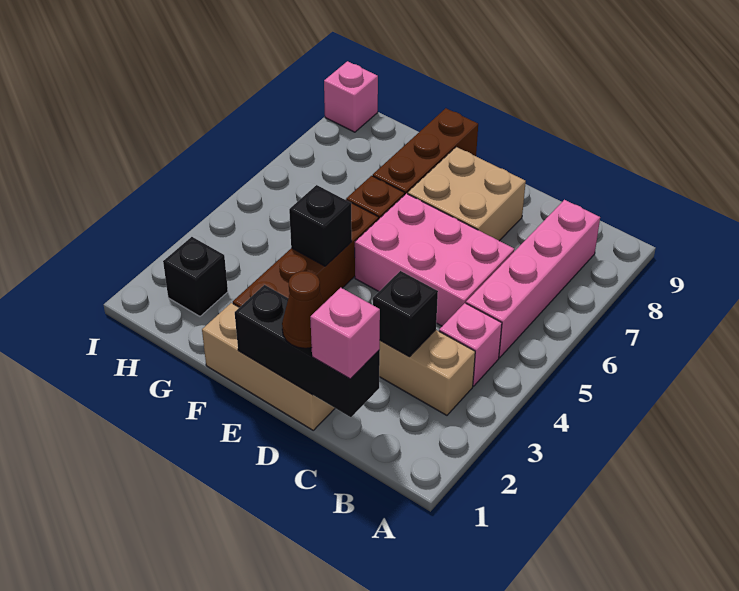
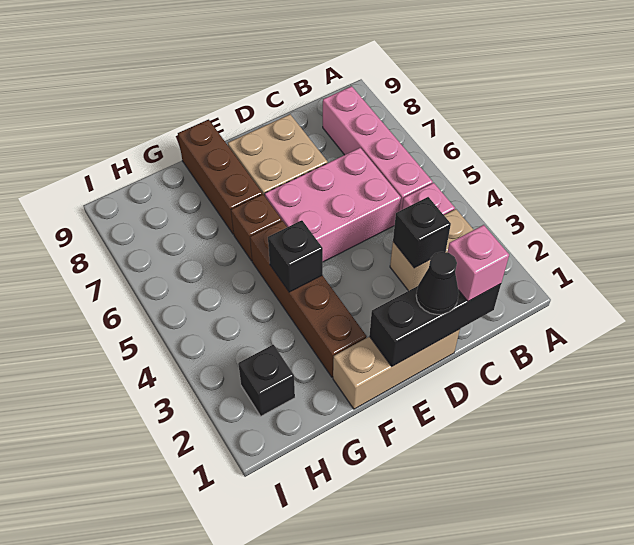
brown cone D1 level 3 -> black cone D1 level 3
pink brick I9 level 1 -> none

